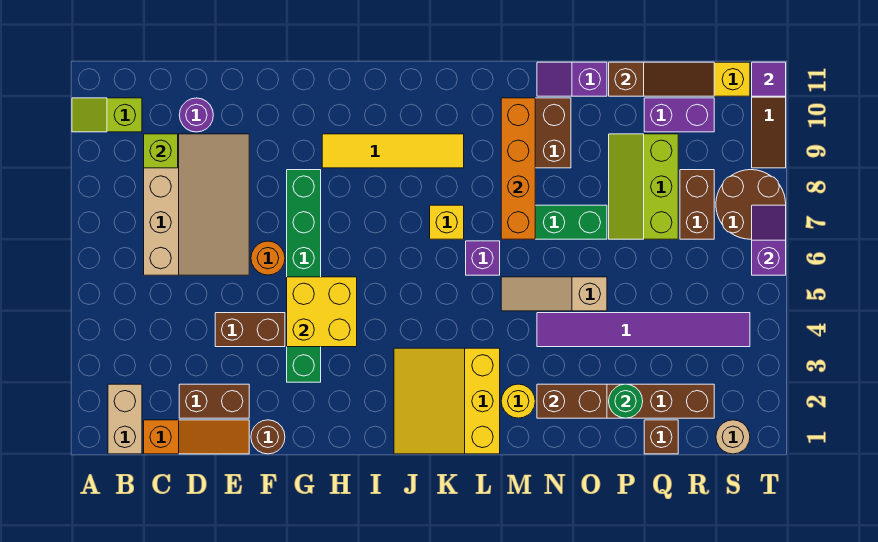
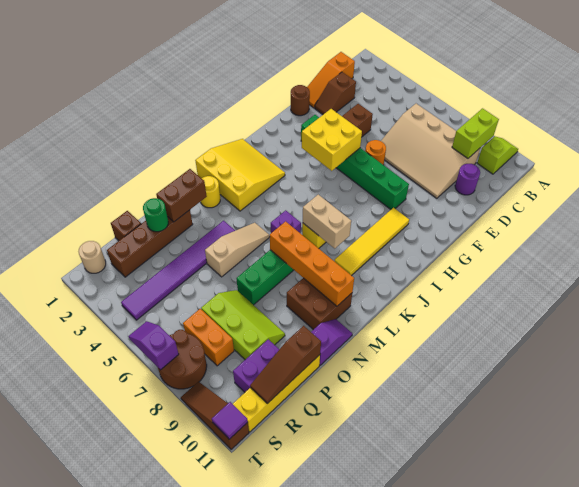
tan brick B1:B2 level 1 -> tan brick K7:K8 level 2
lime brick C9 level 2 -> lime brick B9:C9 level 2
brown brick D2:E2 level 1 -> brown slope D2:E2 level 1 top D
brown brick R7:R8 level 1 -> orange brick R7:R8 level 1
purple slope T6:T7 level 2 top 6 -> purple slope T6:T7 level 2 top 7

